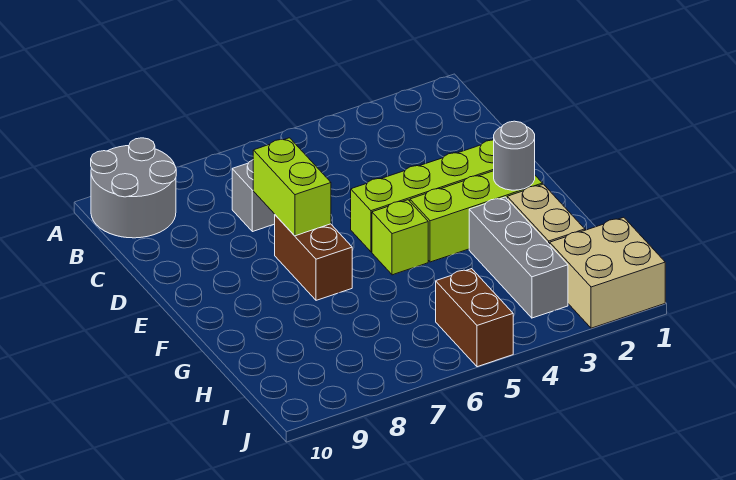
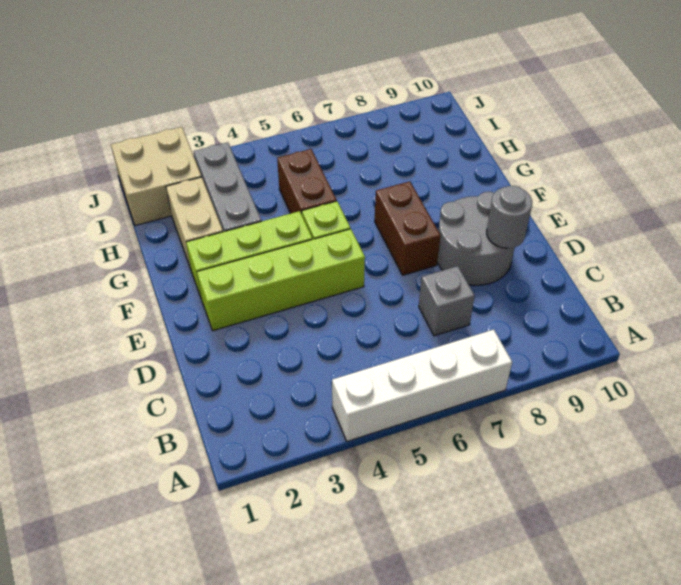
none -> white brick A4:A7 level 1
grey round brick A9:B10 level 1 -> grey round brick D8:E9 level 1
lime brick D7:E7 level 2 -> none
grey round brick F2 level 2 -> grey round brick D9 level 2
brown brick I5:J5 level 1 -> brown brick G5:H5 level 1

